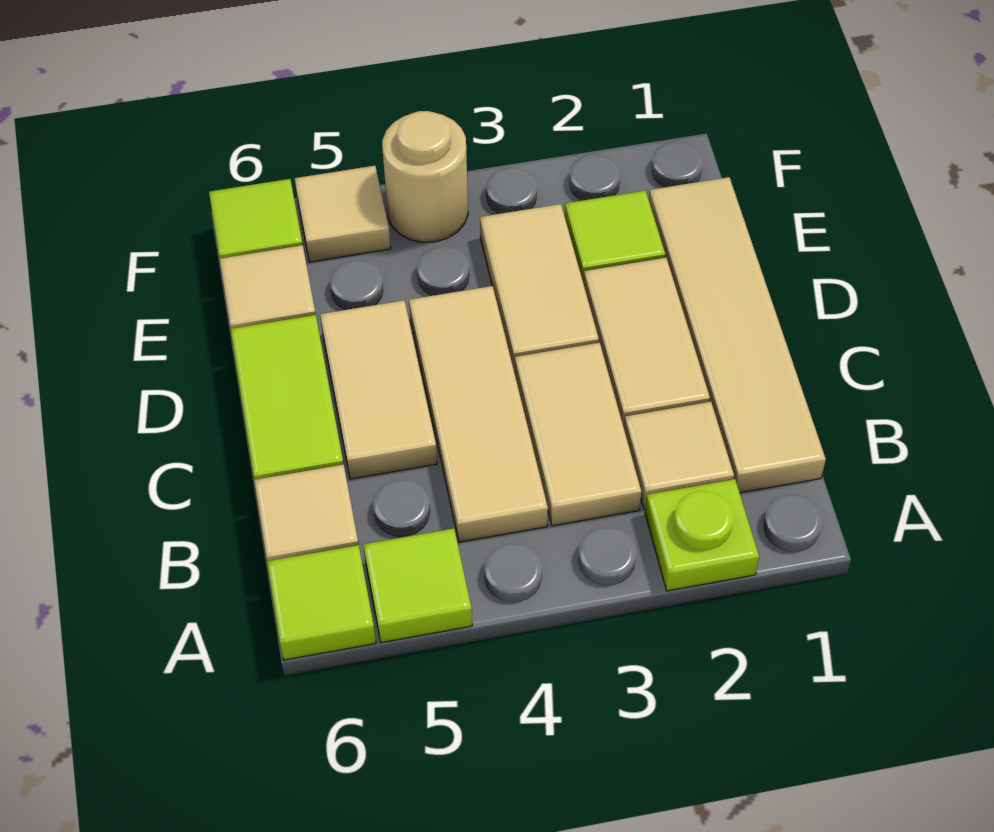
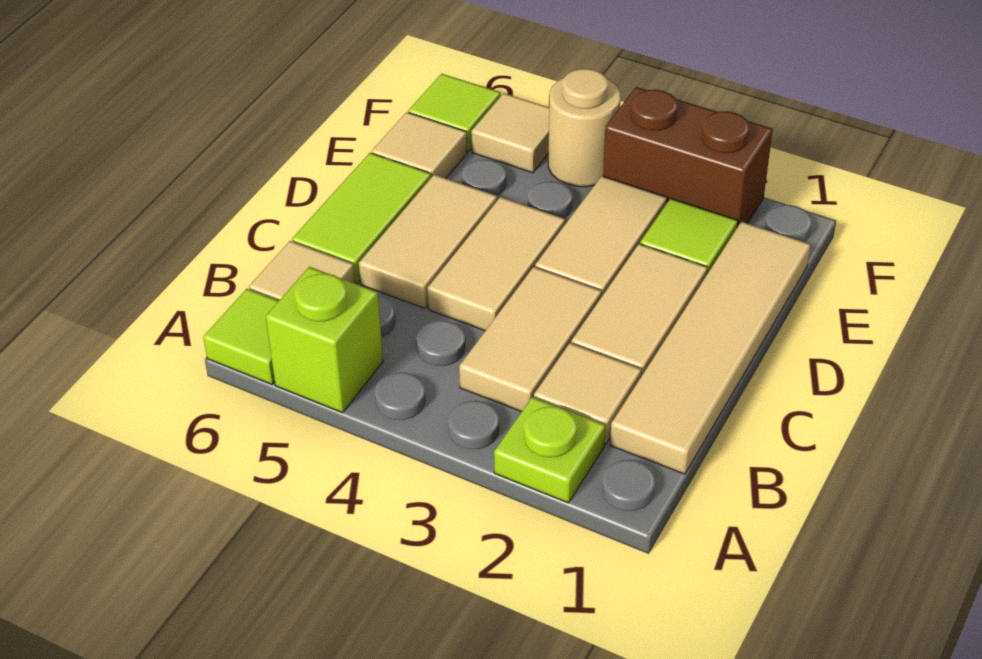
lime tile A5 level 1 -> lime brick A5 level 1
tan tile B4:D4 level 1 -> tan tile C4:D4 level 1
none -> brown brick F2:F3 level 1

